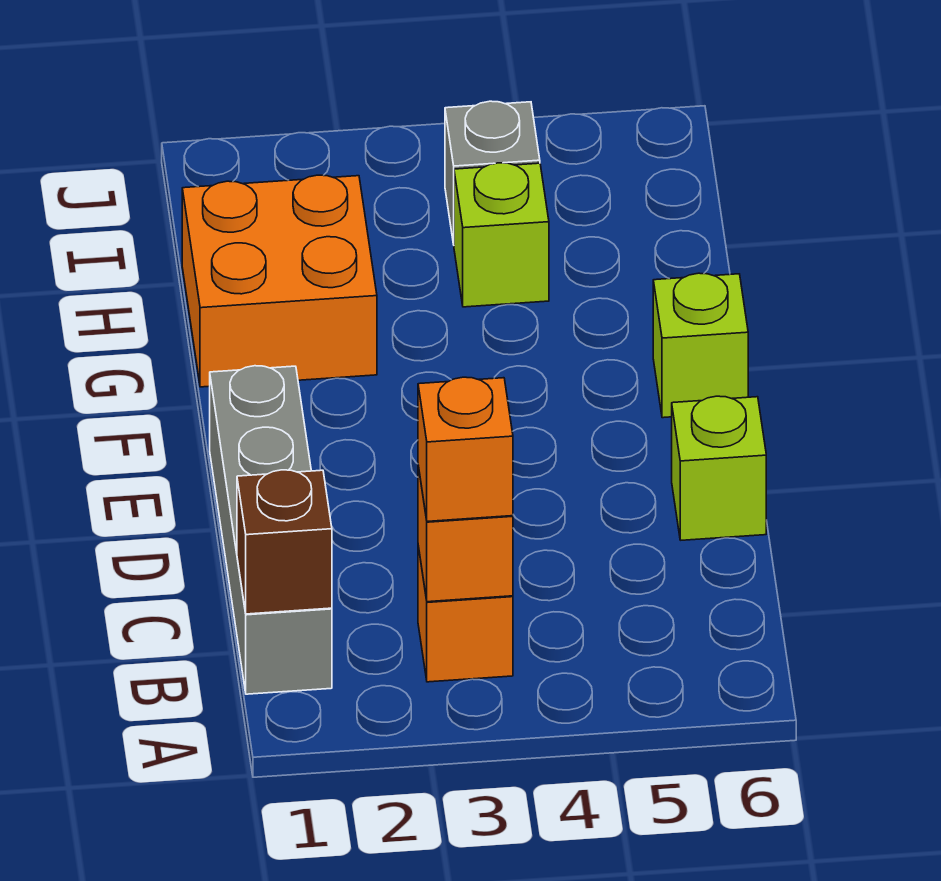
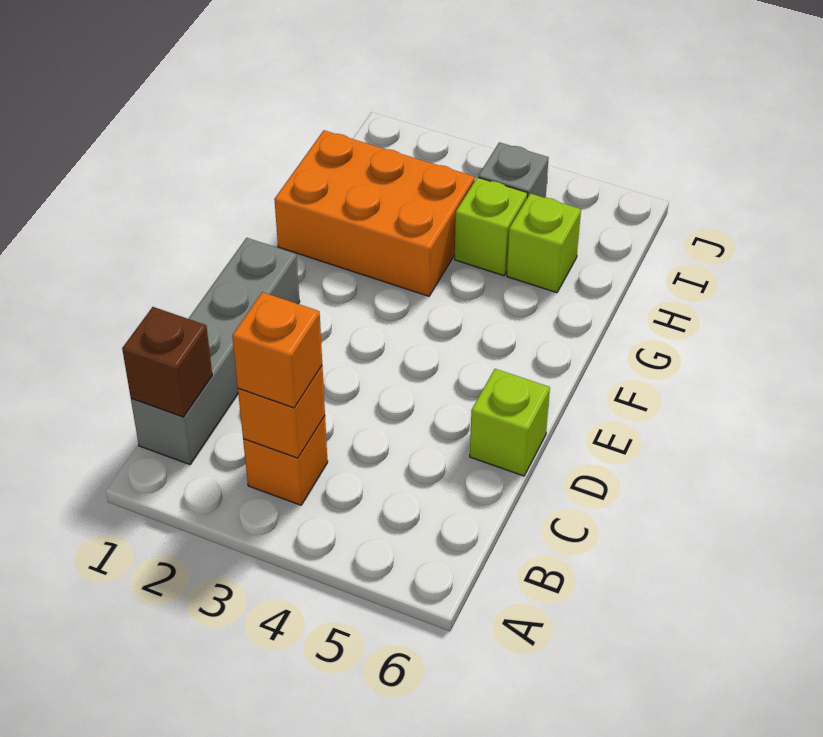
lime brick F6 level 1 -> lime brick H5 level 1
orange brick G1:H2 level 1 -> orange brick G1:H3 level 1

